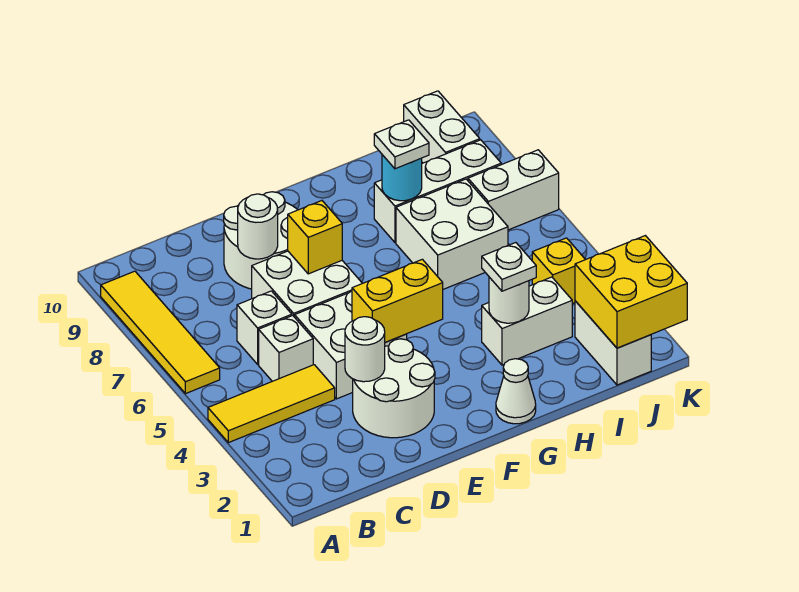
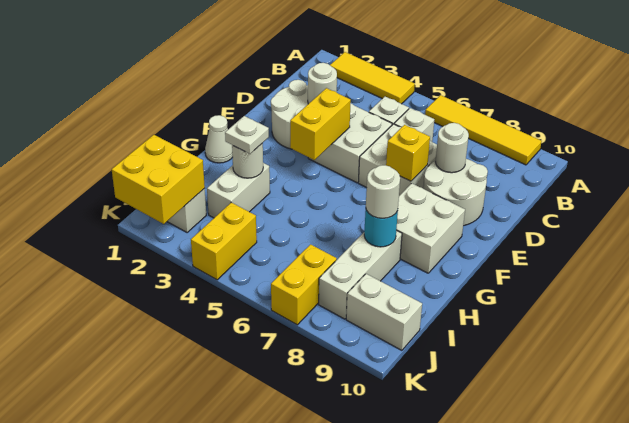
yellow tile A4:C4 level 1 -> yellow tile A2:A4 level 1
white brick H6:I7 level 1 -> white brick F8:G9 level 1
white plate H8 level 3 -> white round brick H8 level 3
yellow brick J4 level 1 -> yellow brick J4:K4 level 1
white brick J7:K7 level 1 -> yellow brick J7:K7 level 1

